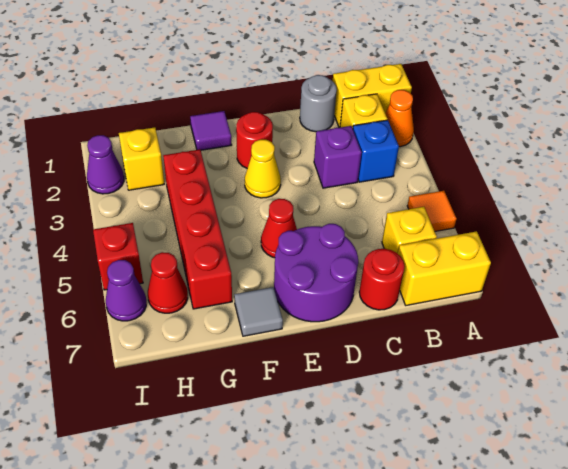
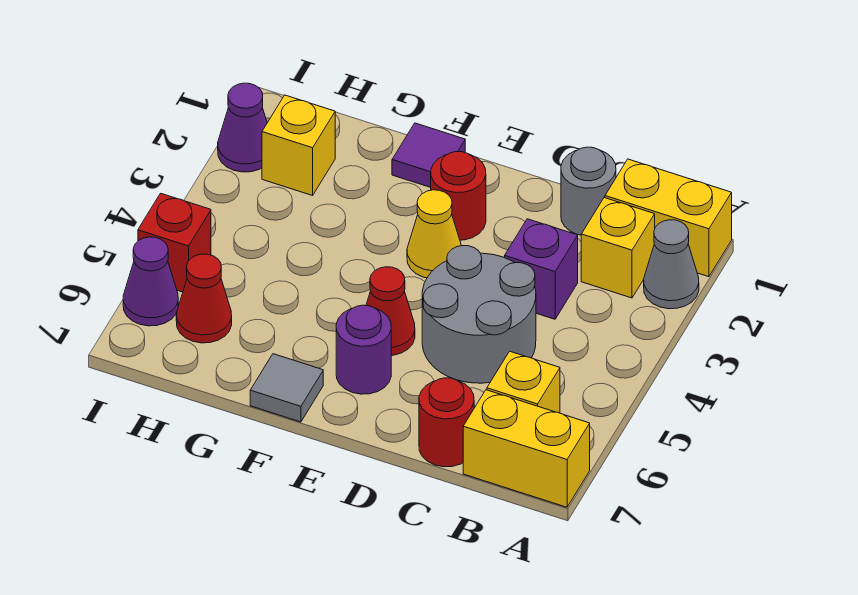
orange cone A2 level 1 -> grey cone A2 level 1
orange tile A5 level 1 -> none
blue brick B3 level 1 -> none
none -> grey round brick C4:D5 level 1
purple round brick D6:E7 level 1 -> purple round brick E6 level 1
red brick G3:G6 level 1 -> none

